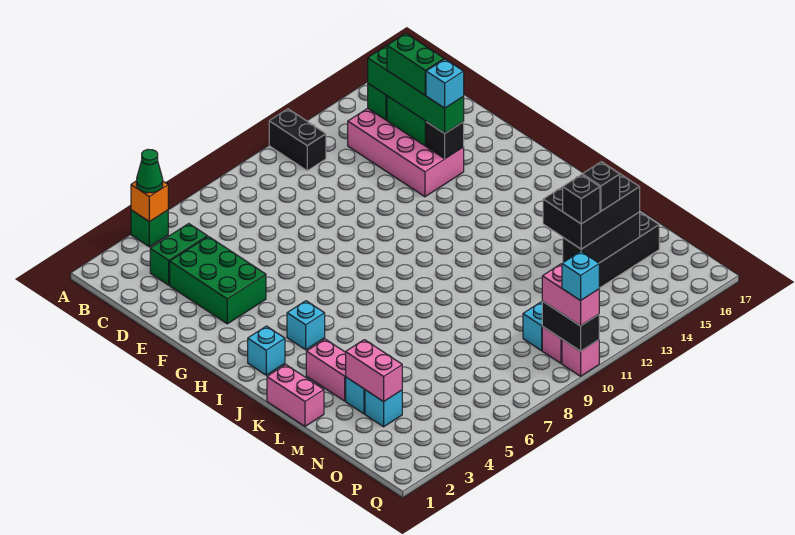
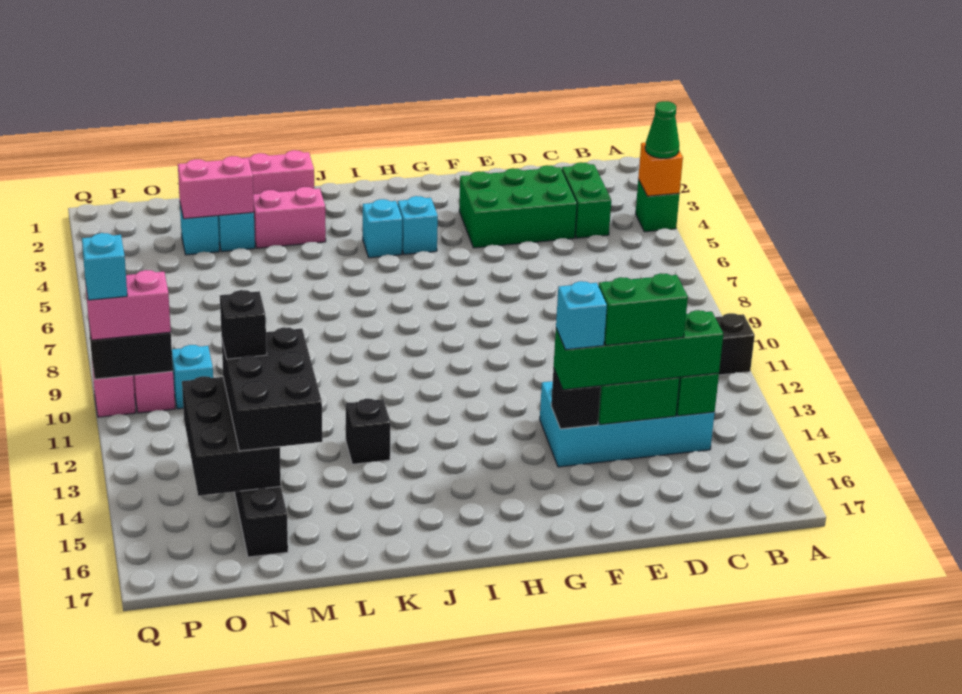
pink brick C13:F14 level 1 -> cyan brick C13:F14 level 1
cyan brick I2 level 1 -> cyan brick H4 level 1
black brick N13:N15 level 2 -> black brick N13:O15 level 2
black brick N14 level 4 -> black brick K13 level 1

